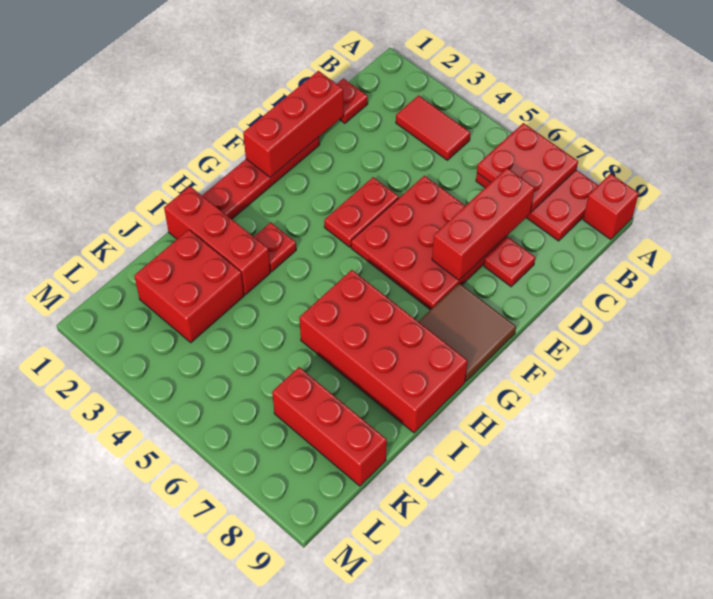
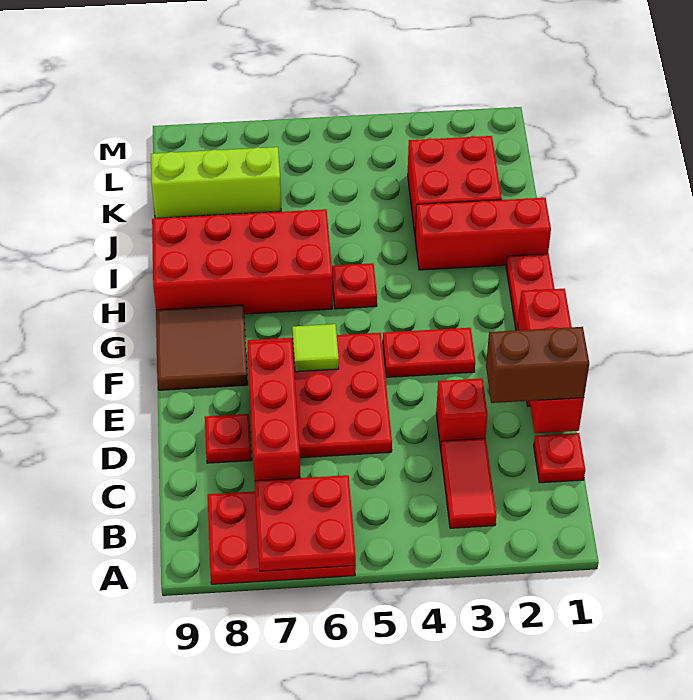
red brick A9 level 1 -> red brick D3 level 1
red tile B3:B4 level 1 -> red tile B3:C3 level 1
none -> brown brick D1:D2 level 3
red plate E4:F4 level 1 -> red plate F3:F4 level 1
none -> lime tile F6 level 2
red plate H3 level 1 -> red plate H5 level 1
red brick K7:K9 level 1 -> lime brick K7:K9 level 1

